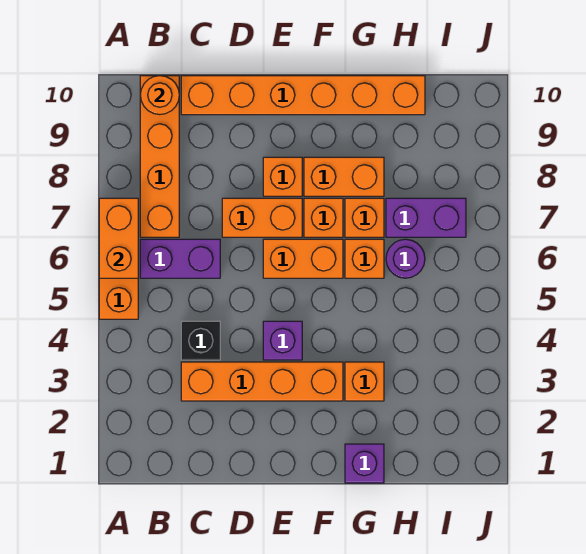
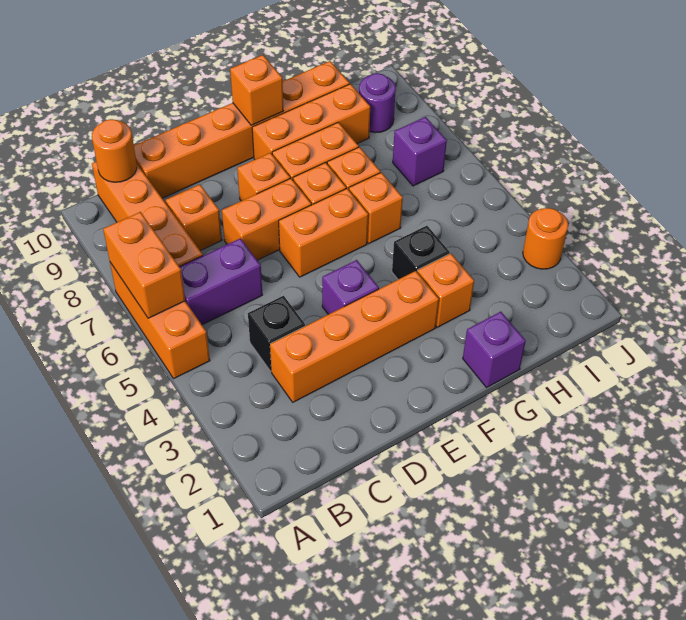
none -> orange brick C8 level 1
none -> orange brick F9:H9 level 1
none -> orange brick F10 level 2
none -> black brick G4 level 1
purple round brick H6 level 1 -> purple round brick I9 level 1
purple brick H7:I7 level 1 -> purple brick I7 level 1
none -> orange round brick J3 level 1

